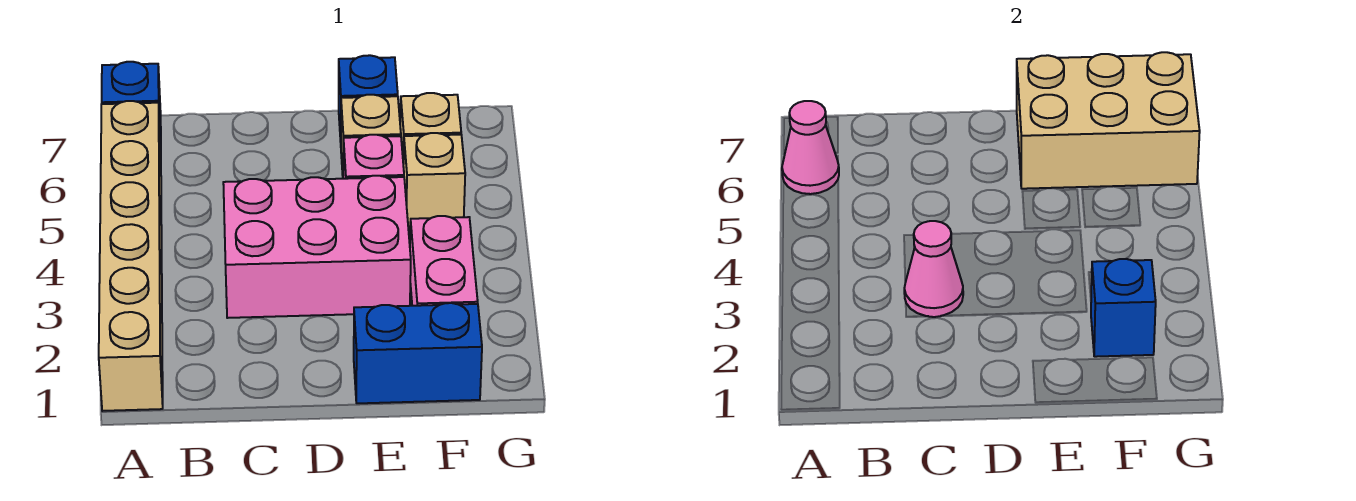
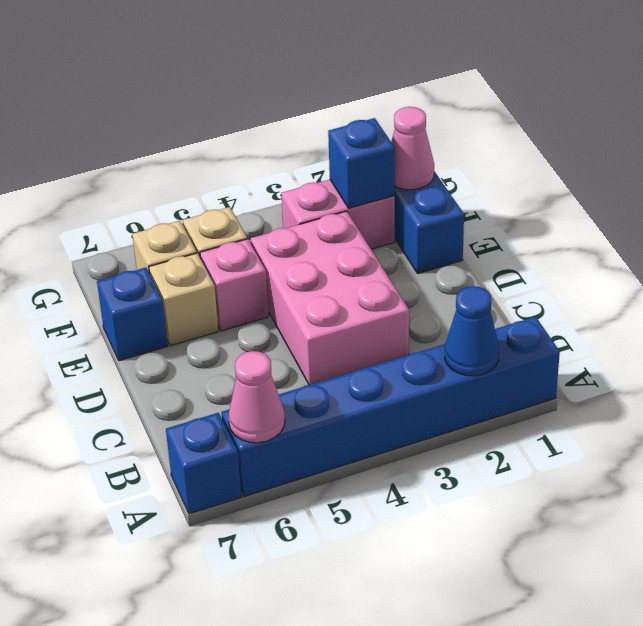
tan brick A1:A6 level 1 -> blue brick A1:A6 level 1
none -> blue cone A2 level 2
pink cone C3 level 2 -> pink cone F1 level 2
tan brick E6:G7 level 2 -> none

